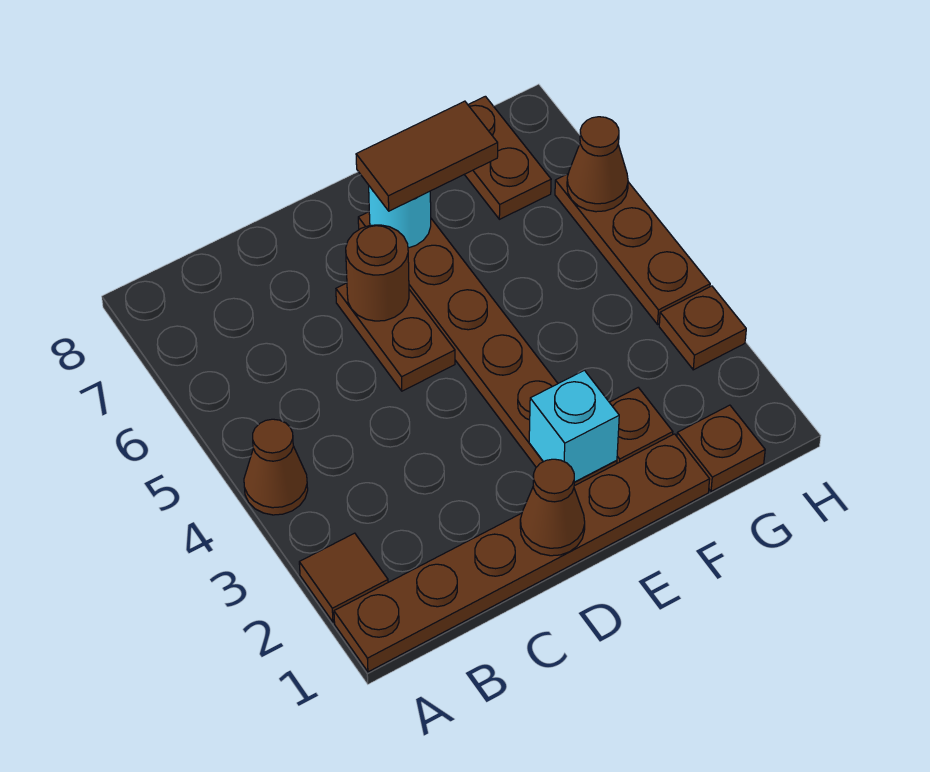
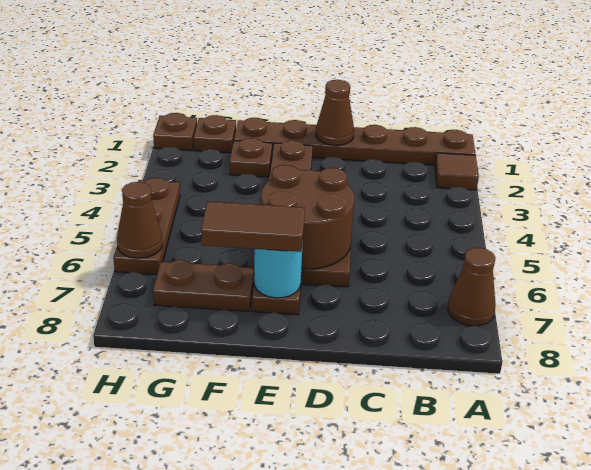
brown cone A4 level 1 -> brown cone A7 level 1
brown round brick D6 level 2 -> brown round brick D5:E6 level 2
cyan brick E2 level 2 -> none
brown plate G7:G8 level 1 -> brown plate F7:G7 level 1
brown plate H3 level 1 -> brown plate H1 level 1

